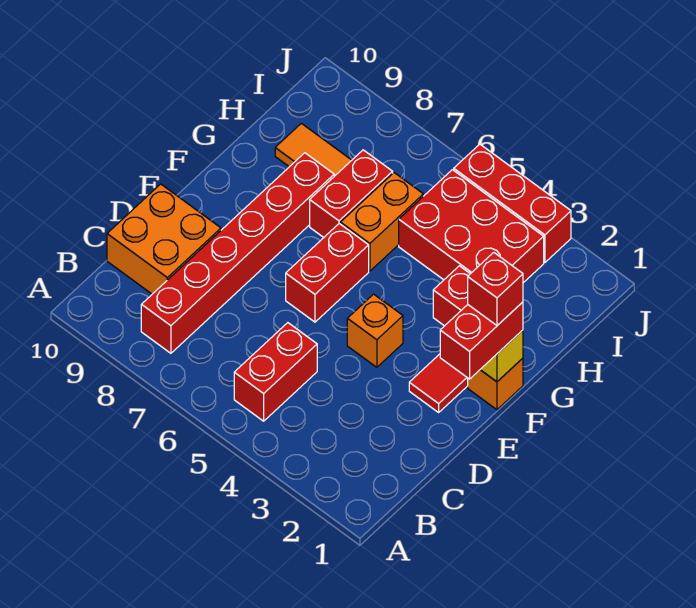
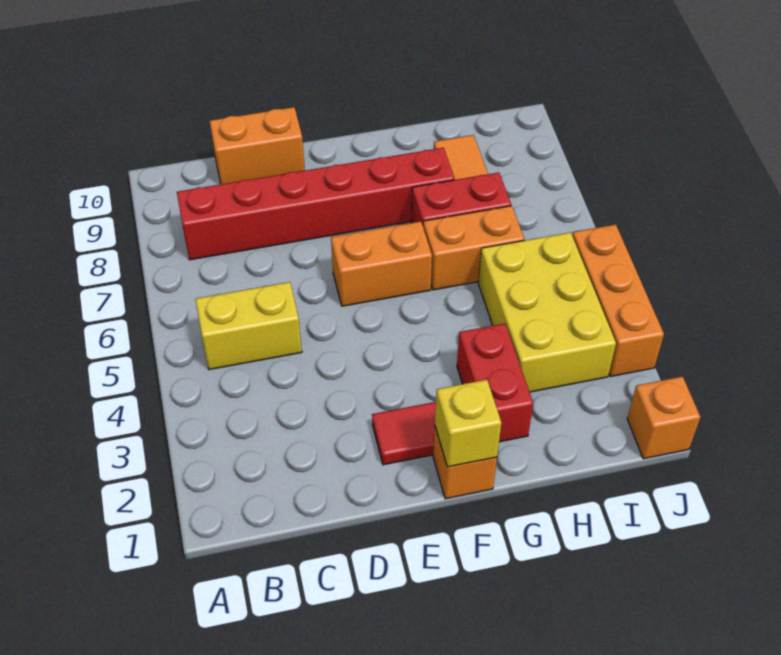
red brick B5:C5 level 1 -> yellow brick B5:C5 level 1
orange brick C9:D10 level 1 -> orange brick C10:D10 level 1
red brick E1:F1 level 3 -> none
orange brick E4 level 1 -> orange brick J1 level 1
red brick E6:F6 level 1 -> orange brick E6:F6 level 1
red brick F1 level 4 -> none
red brick H3:I5 level 1 -> yellow brick H3:I5 level 1
red brick J3:J5 level 1 -> orange brick J3:J5 level 1

